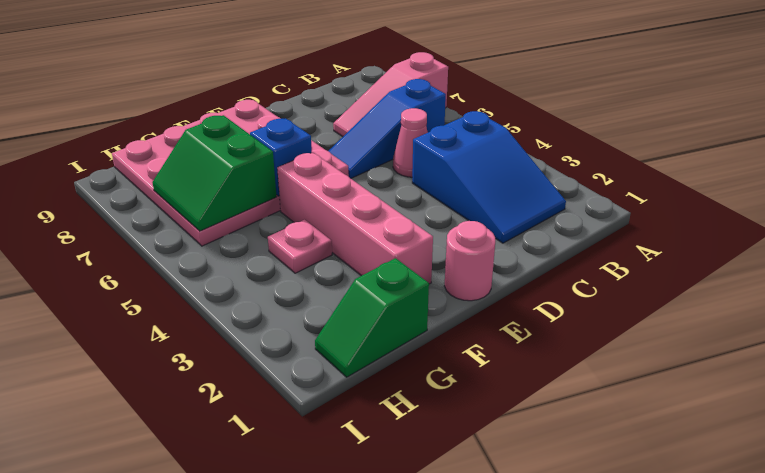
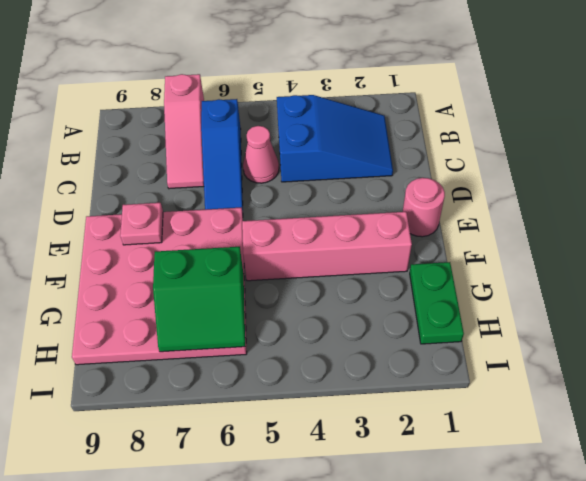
blue brick F6 level 2 -> none
green slope G1:H1 level 1 top G -> green plate G1:H1 level 1
pink plate G4 level 1 -> pink plate E8 level 2

